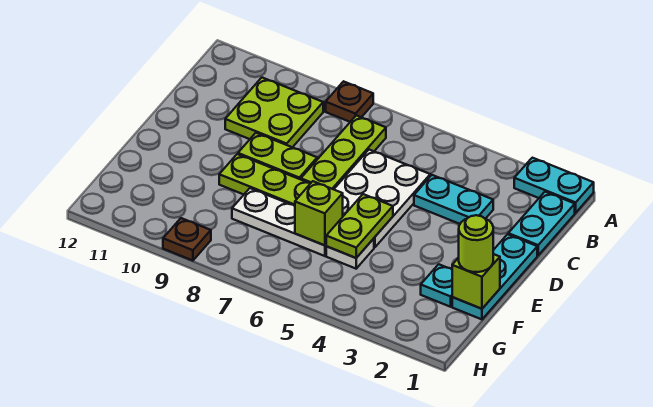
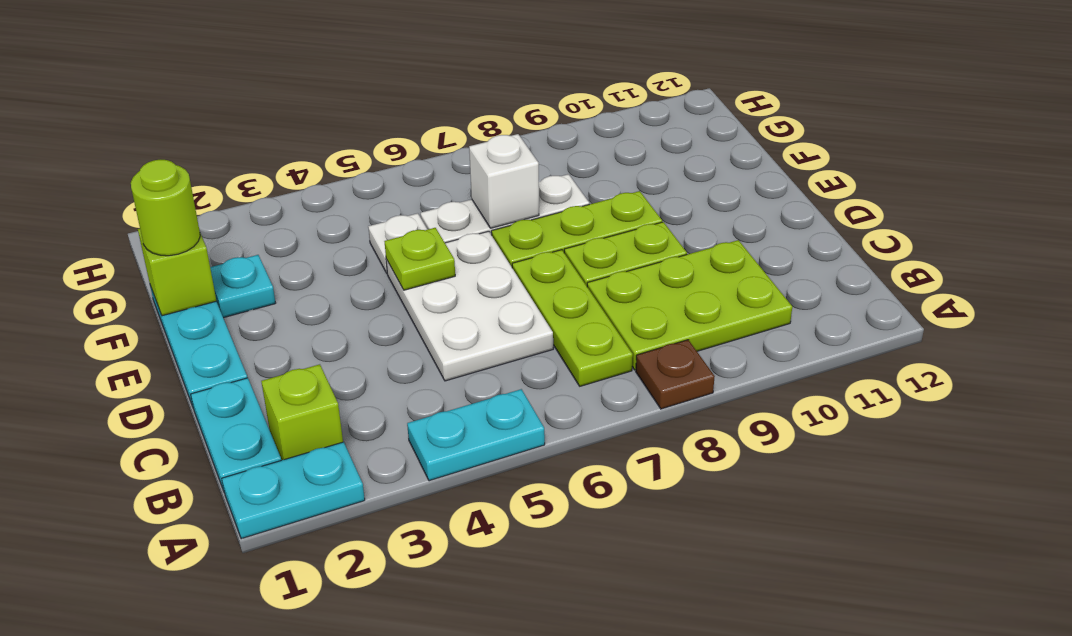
lime plate B9:C10 level 1 -> lime plate B8:C10 level 1
cyan plate C3:C4 level 1 -> cyan plate A4:A5 level 1
lime plate E5:F5 level 2 -> lime plate E5 level 2
lime brick F6 level 2 -> lime brick B2 level 1
none -> white brick F7 level 2
brown plate H9 level 1 -> none

